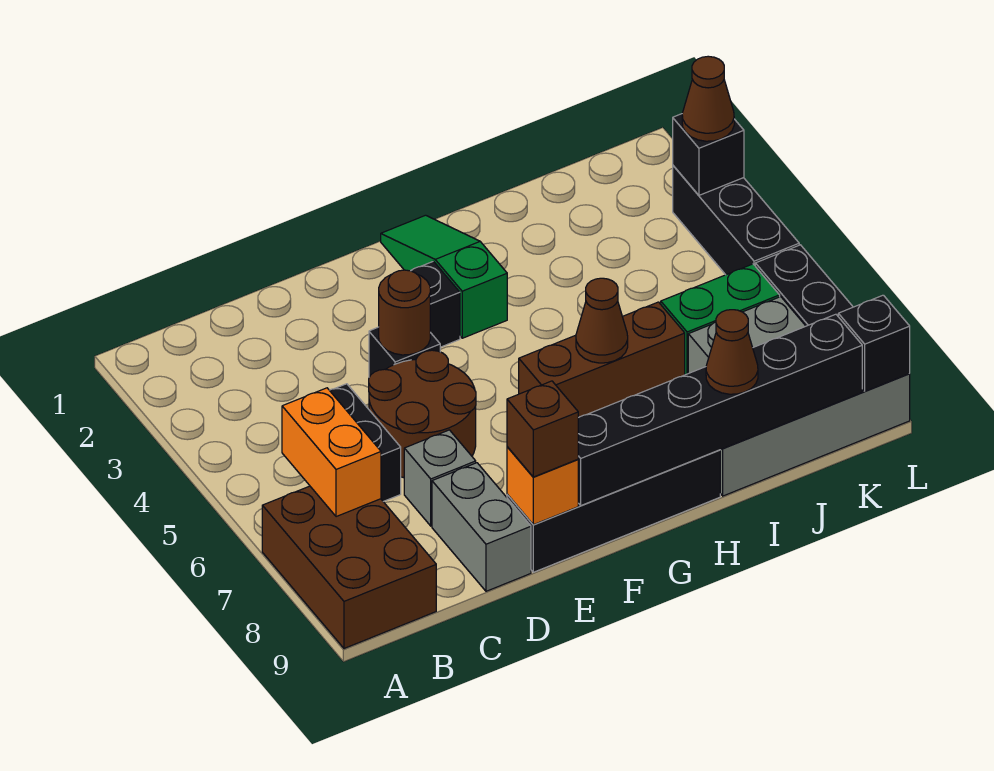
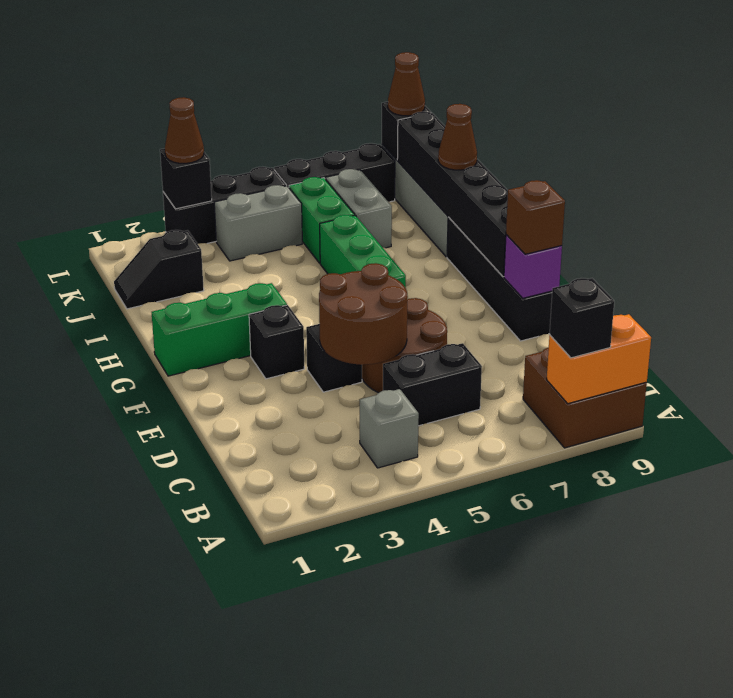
brown brick A7:B9 level 1 -> brown brick A8:B9 level 1
none -> black brick A8 level 3
orange brick B6:B7 level 2 -> orange brick A8:A9 level 2
grey brick D7 level 1 -> grey brick B4 level 1
grey brick D8:D9 level 1 -> grey brick K4:K5 level 1
brown round brick E4 level 2 -> brown round brick D4:E5 level 2
orange brick E9 level 2 -> purple brick E9 level 2
green slope G1:G3 level 1 top 3 -> green brick G1:G3 level 1
brown brick G6:I6 level 1 -> green brick G6:I6 level 1
brown cone H6 level 2 -> brown cone L9 level 3
none -> black slope J1:J2 level 1 top 2

